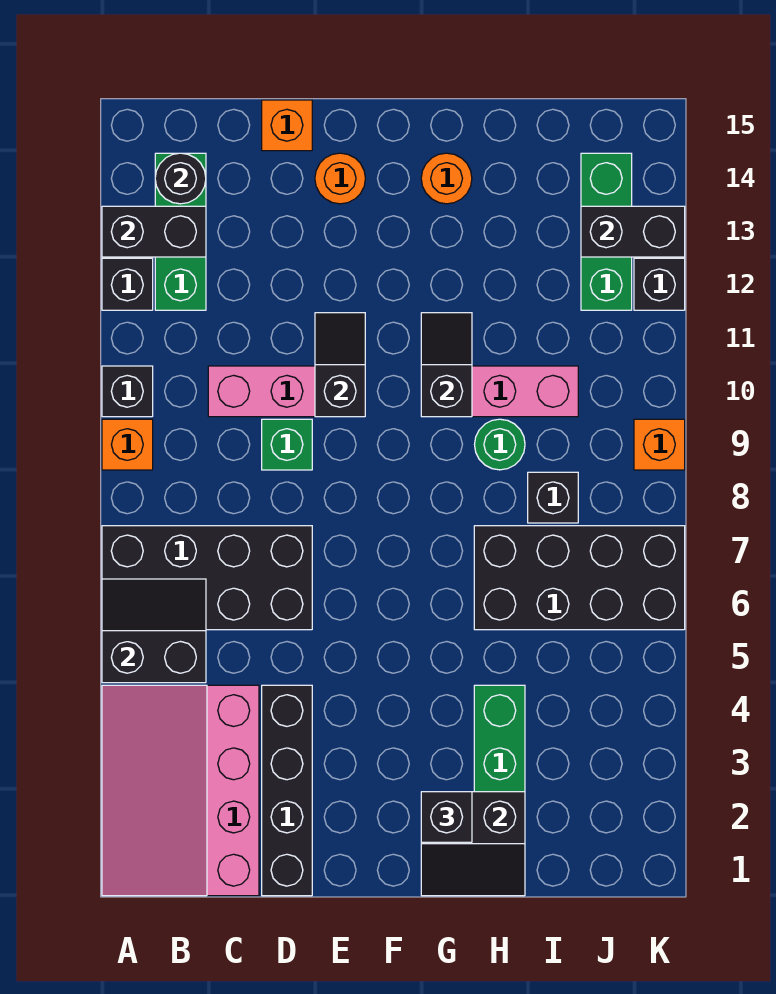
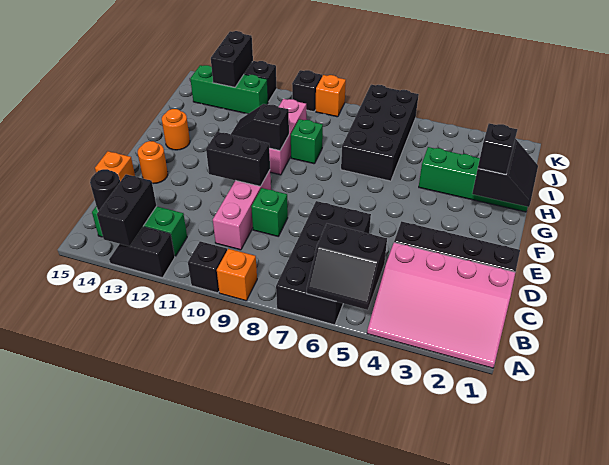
black slope A5:B6 level 2 top 5 -> black slope A5:B6 level 2 top B
black slope E10:E11 level 2 top 10 -> black brick E10:E11 level 2
green round brick H9 level 1 -> green brick H9 level 1
black brick I8 level 1 -> black brick K10 level 1

